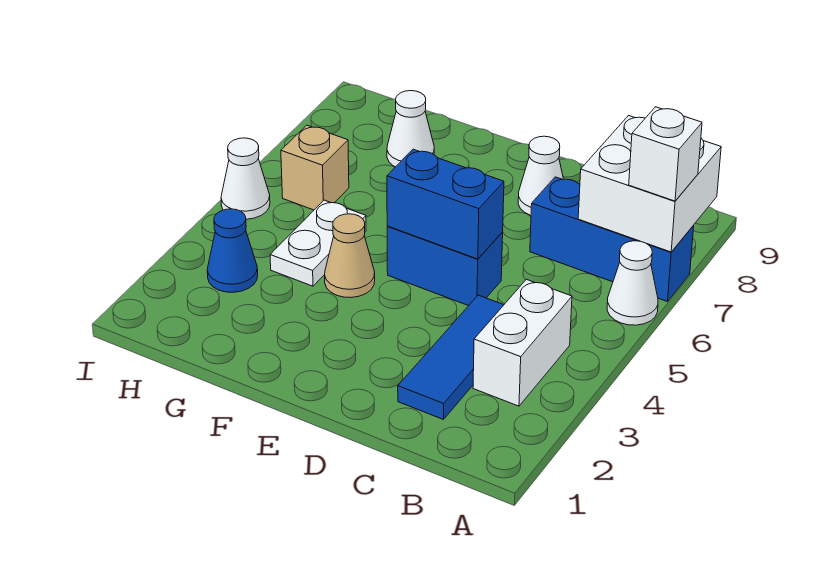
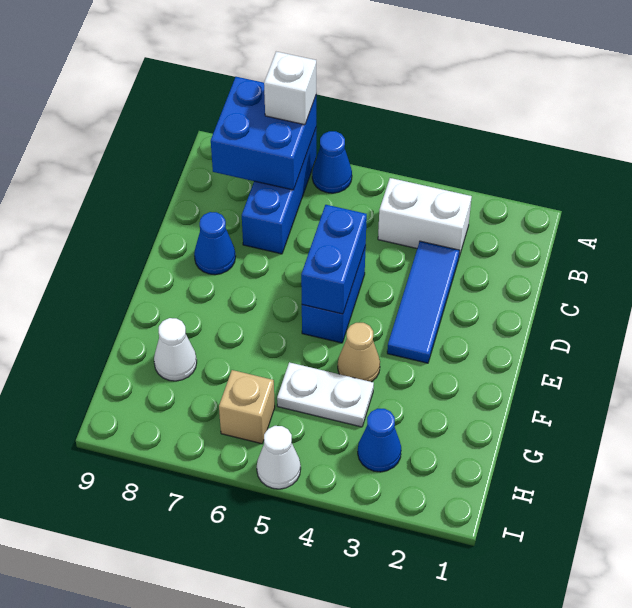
white cone A6 level 1 -> blue cone A6 level 1
white brick A7:B8 level 2 -> blue brick A7:B8 level 2
blue tile C2:C4 level 1 -> blue tile C3:E3 level 1
white cone D8 level 1 -> blue cone D8 level 1

